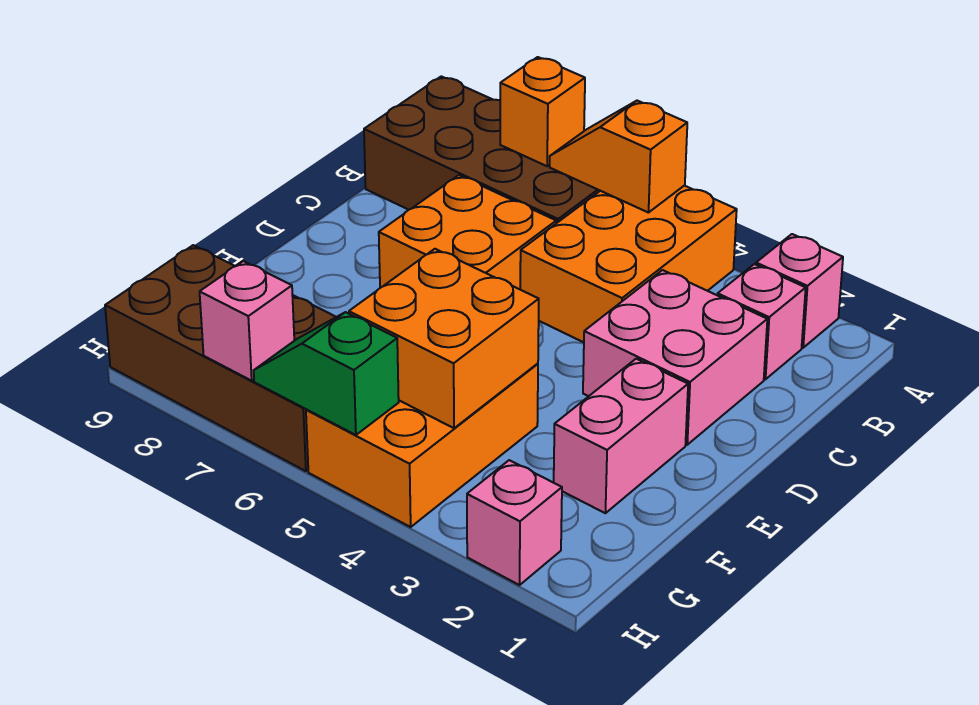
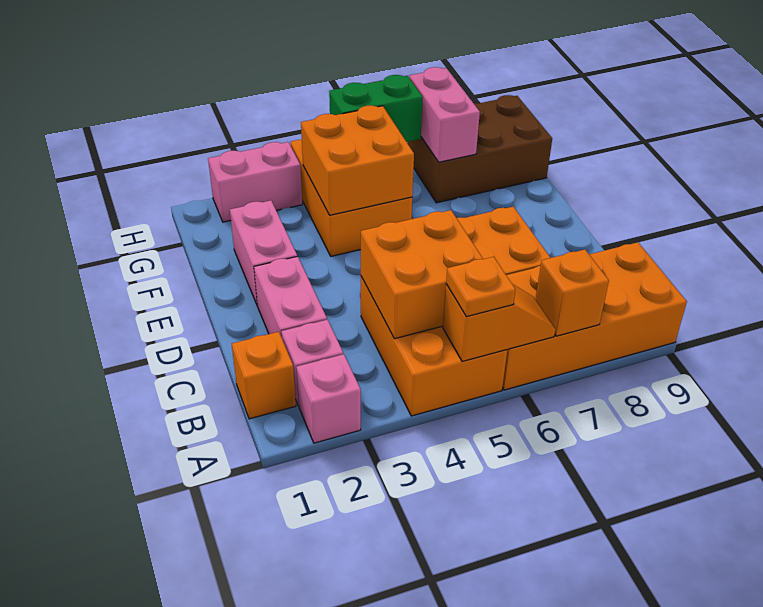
none -> orange plate A5 level 3
brown brick A6:B9 level 1 -> orange brick A6:B9 level 1
none -> orange brick B1 level 1
none -> orange brick B4:C5 level 2
pink brick C2:D3 level 1 -> pink brick C2:D2 level 1
brown brick G6:H9 level 1 -> brown brick G7:H9 level 1
pink brick H2 level 1 -> pink brick H2:H3 level 1
green slope H5:H6 level 2 top 5 -> green brick H5:H6 level 2
pink brick H7 level 2 -> pink brick G7:H7 level 2

